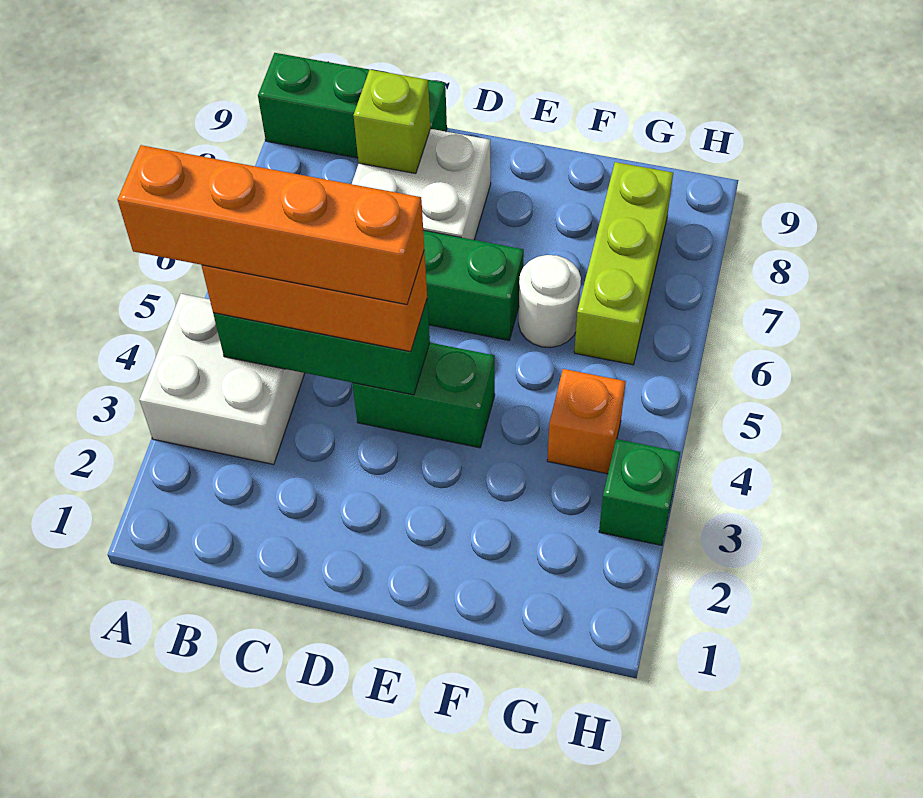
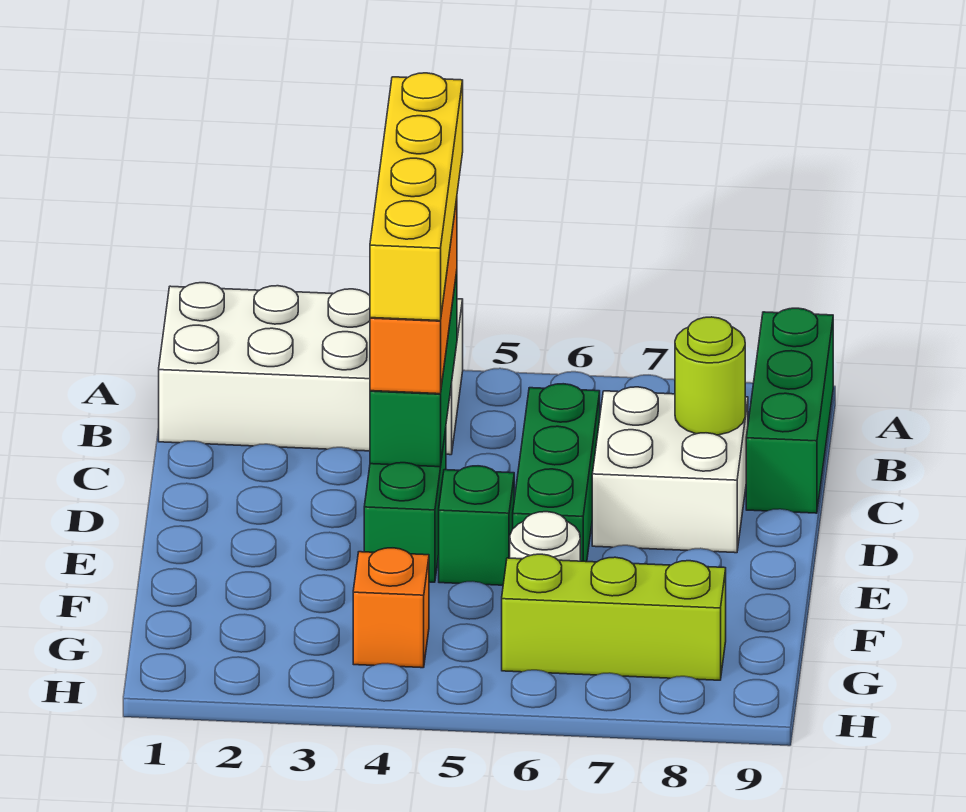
white brick A3:B4 level 1 -> white brick A1:B4 level 1
orange brick A4:D4 level 4 -> yellow brick A4:D4 level 4
lime brick C8 level 2 -> lime round brick C8 level 2
green brick H3 level 1 -> green brick E5 level 1

